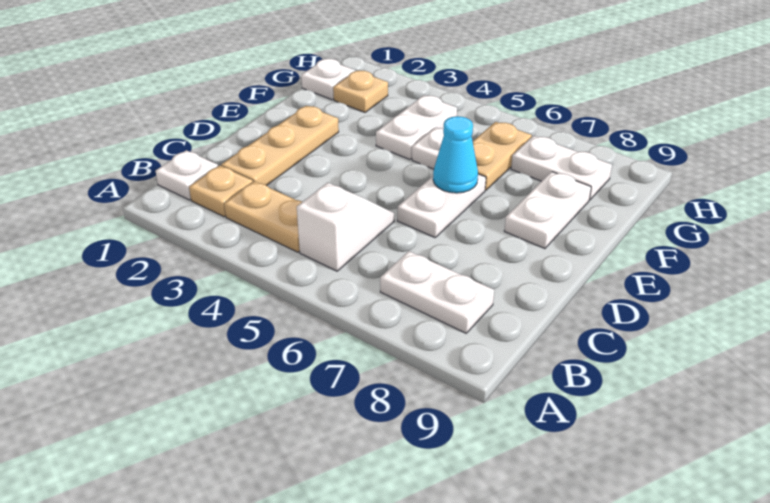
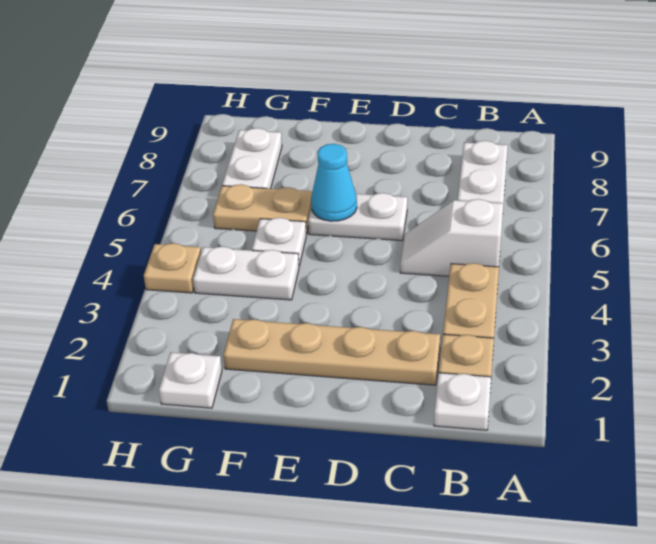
tan plate C2:E2 level 1 -> tan plate C2:F2 level 1
white plate E8:F8 level 1 -> none
tan plate G2 level 1 -> tan plate H4 level 1

